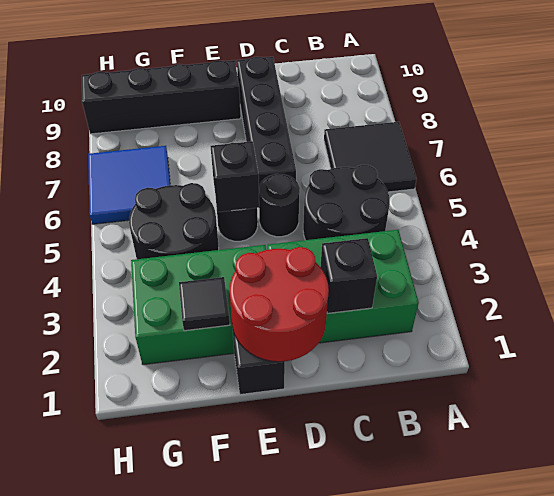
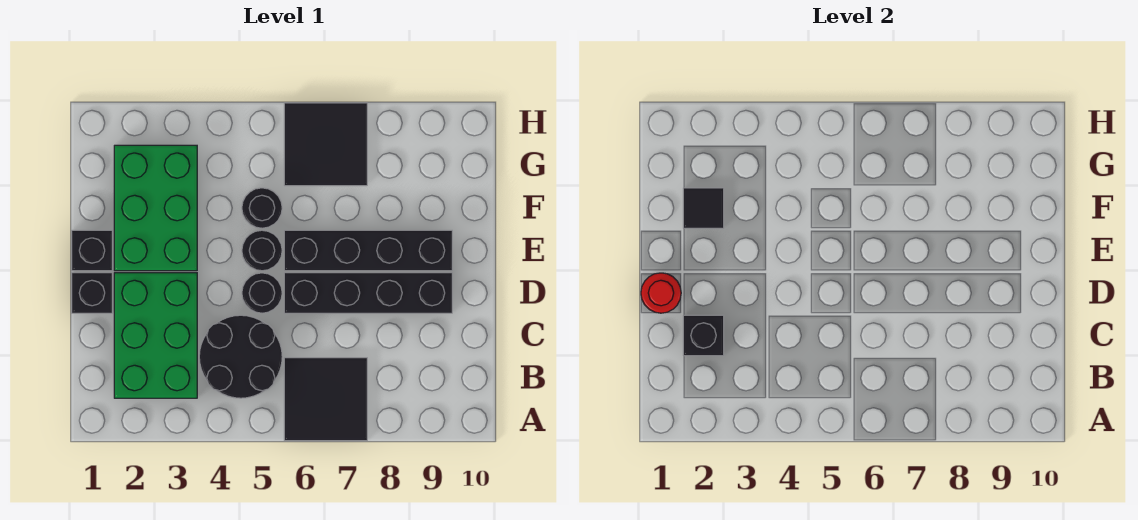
red round brick D1:E2 level 2 -> red round brick D1 level 2
black brick E5 level 2 -> black brick D1 level 1
black brick E9:H9 level 1 -> black brick E6:E9 level 1
black round brick F4:G5 level 1 -> black round brick F5 level 1
blue tile G6:H7 level 1 -> black tile G6:H7 level 1

